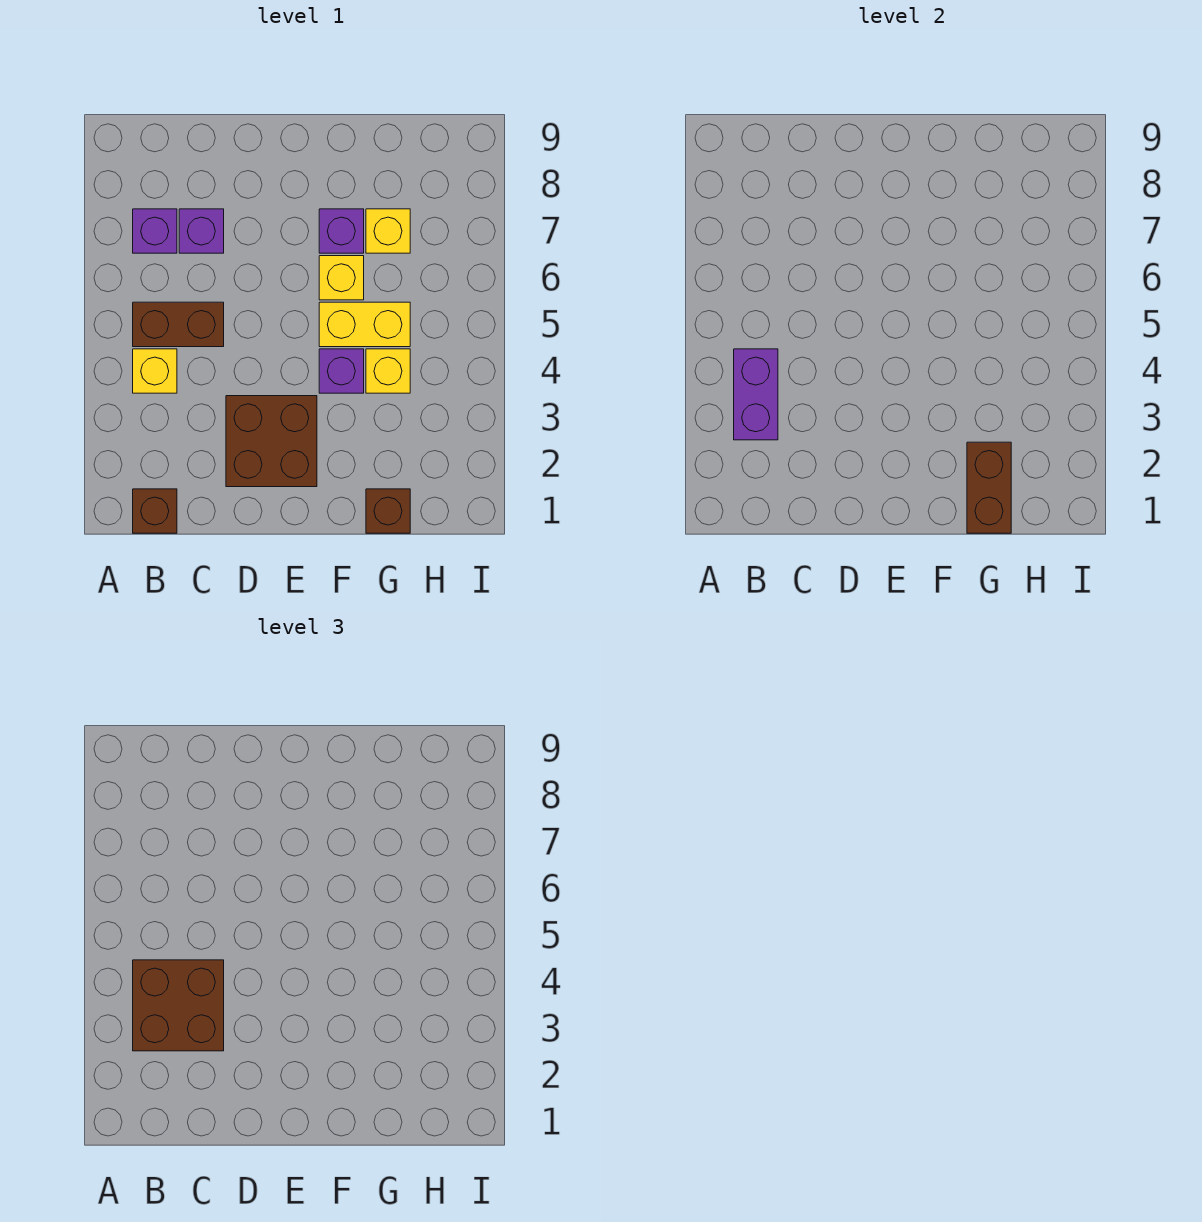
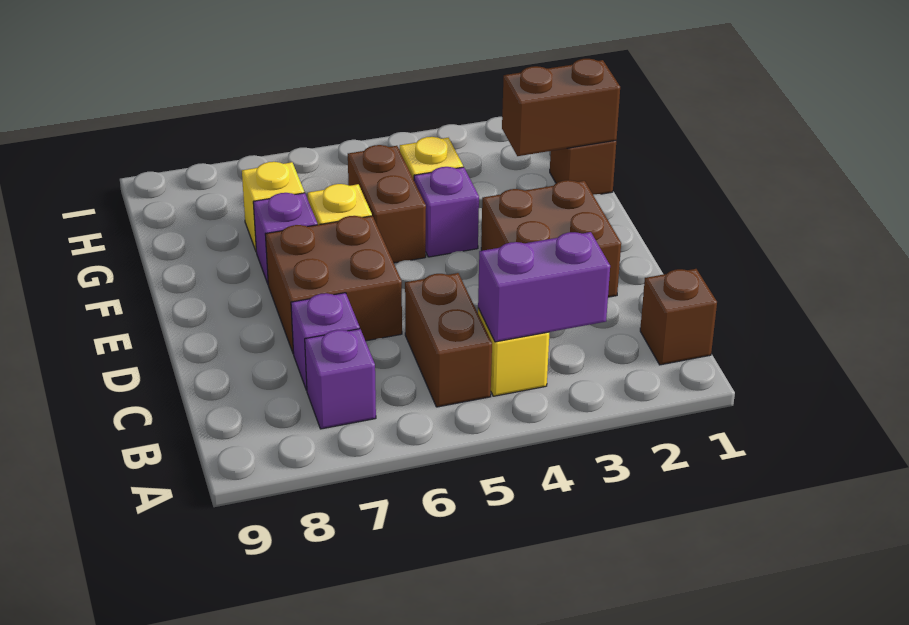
brown brick B3:C4 level 3 -> brown brick D6:E7 level 1
yellow brick F5:G5 level 1 -> brown brick F5:G5 level 1

